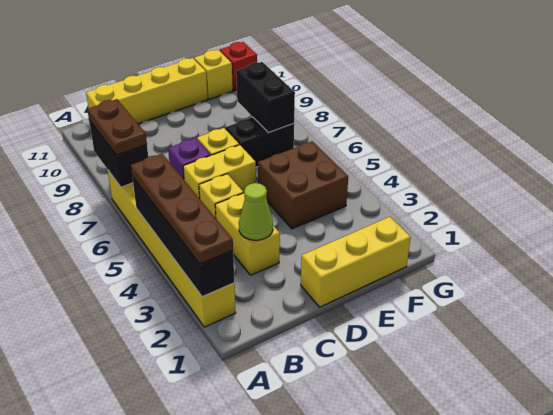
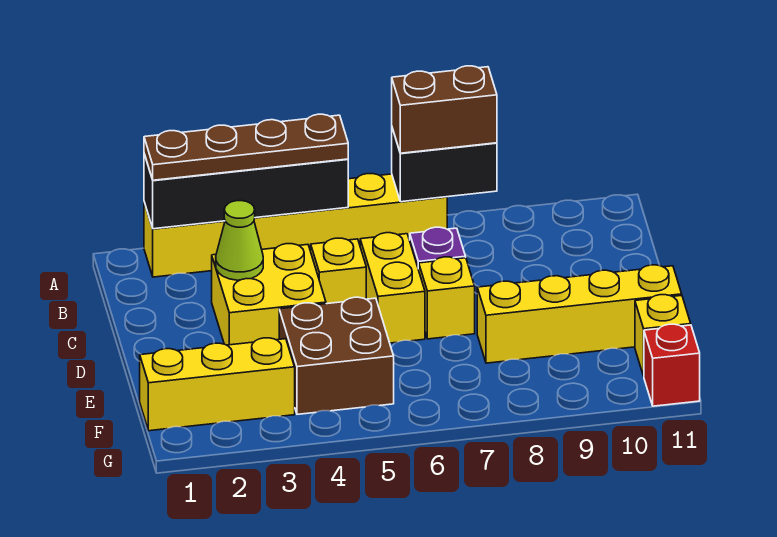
brown plate A7:A8 level 3 -> brown brick A7:A8 level 3
yellow brick B11:E11 level 1 -> yellow brick E8:E11 level 1
yellow brick C3:C4 level 1 -> yellow brick C3:D4 level 1
yellow brick D1:F1 level 1 -> yellow brick F1:F3 level 1
black brick E7:F7 level 1 -> none
black brick F7:F8 level 2 -> none

